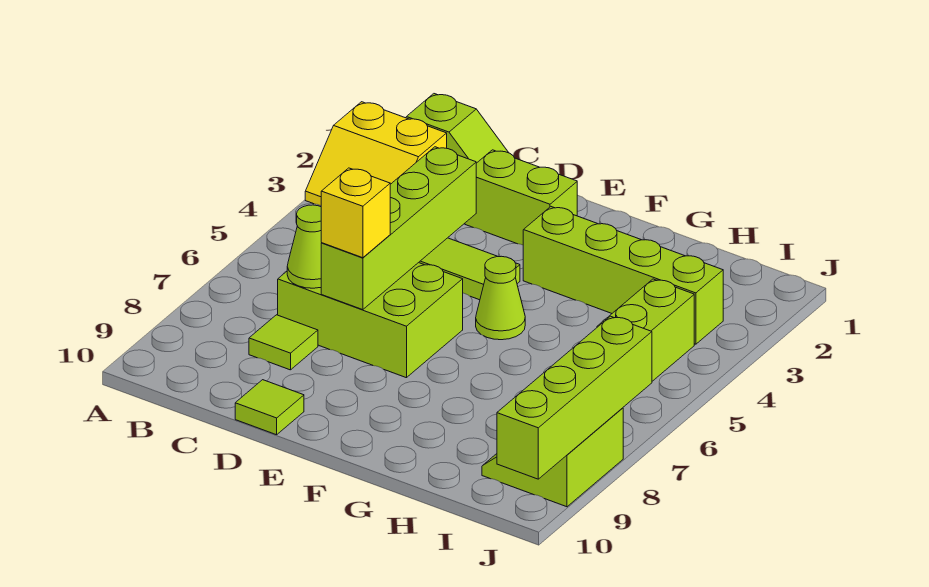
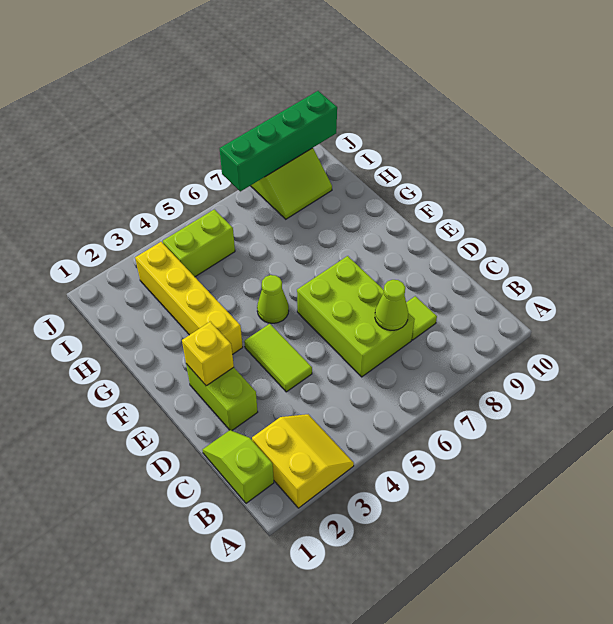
lime brick D4:D7 level 2 -> none
yellow brick D7 level 3 -> yellow brick E2 level 2
lime tile D10 level 1 -> none
lime brick F3:I3 level 1 -> yellow brick F3:I3 level 1
lime brick J7:J10 level 2 -> green brick J7:J10 level 2

